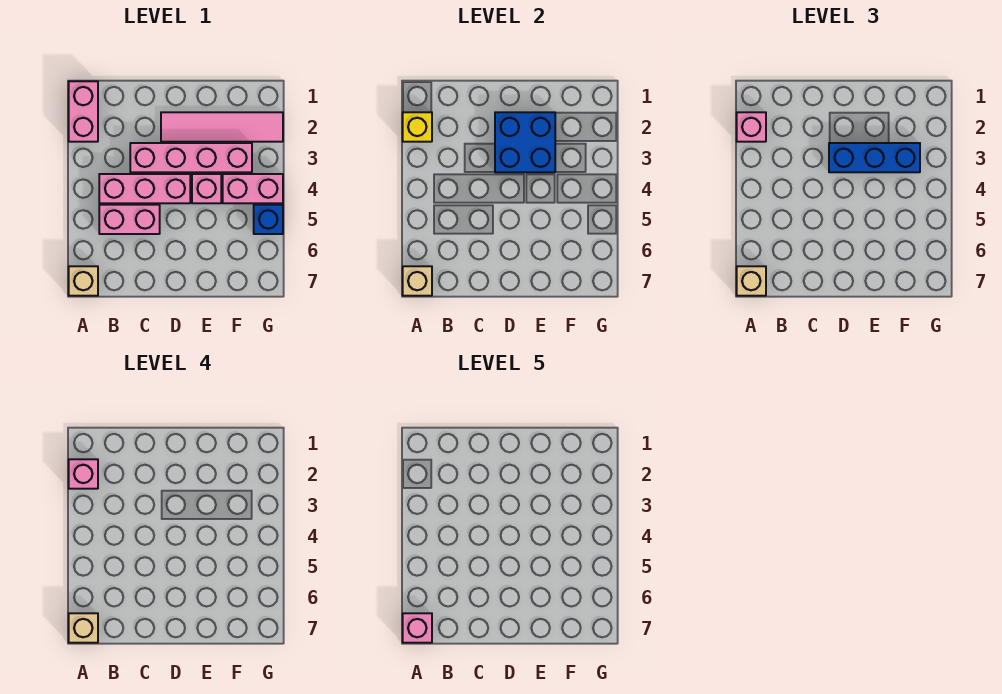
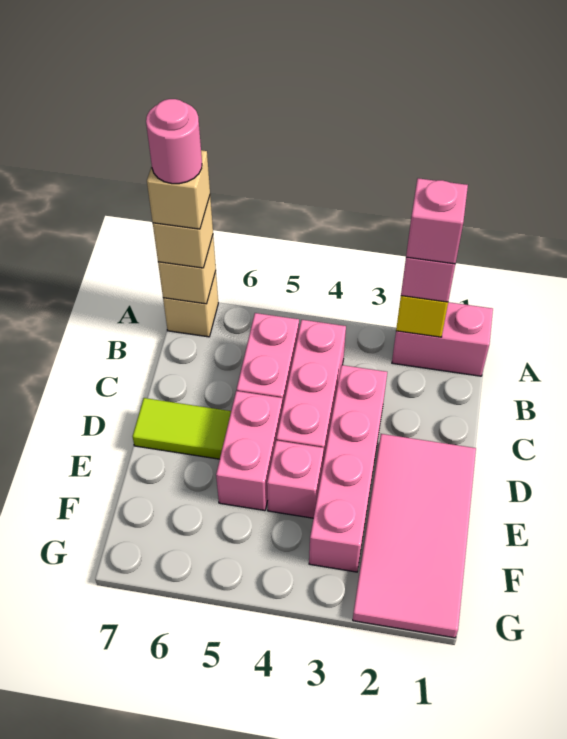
pink brick A7 level 5 -> pink round brick A7 level 5
pink tile D2:G2 level 1 -> pink tile D1:G2 level 1
blue brick D2:E3 level 2 -> none
blue brick D3:F3 level 3 -> none
none -> lime tile D6:D7 level 1
pink brick F4:G4 level 1 -> pink brick D5:E5 level 1
blue brick G5 level 1 -> none

